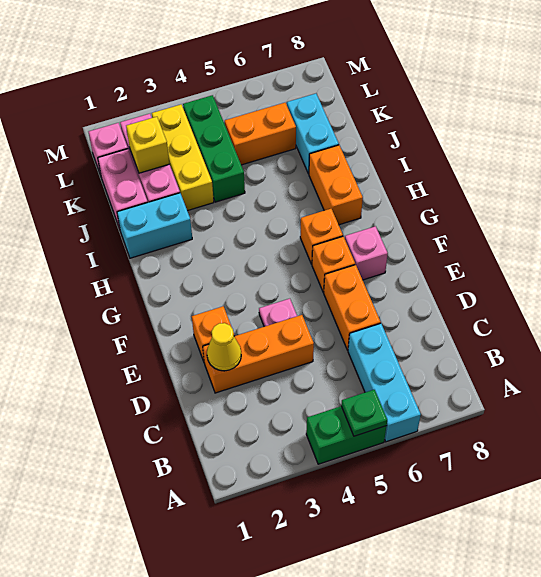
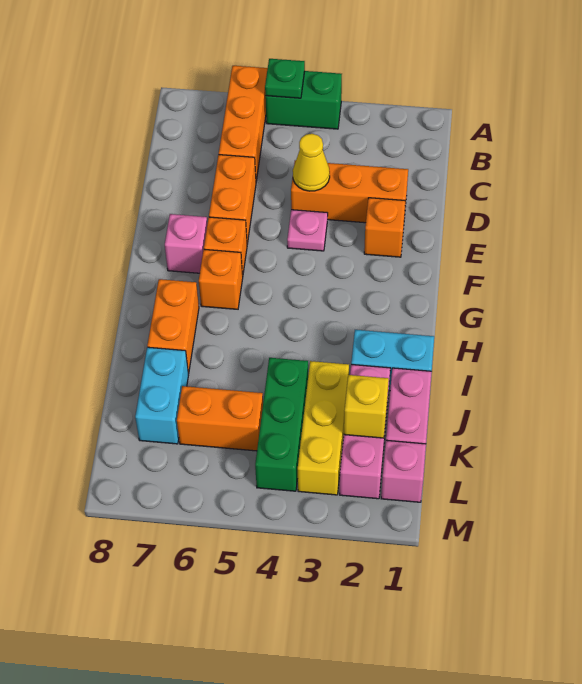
cyan brick A6:C6 level 1 -> orange brick A6:C6 level 1
yellow cone D2 level 2 -> yellow cone D4 level 2

